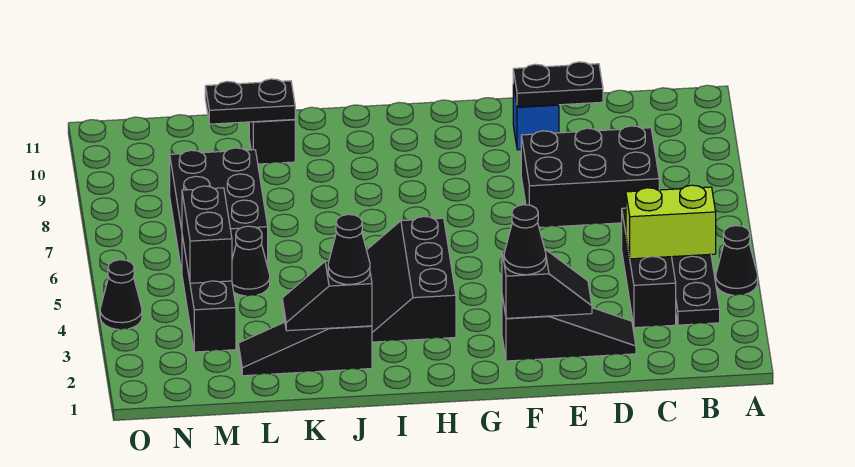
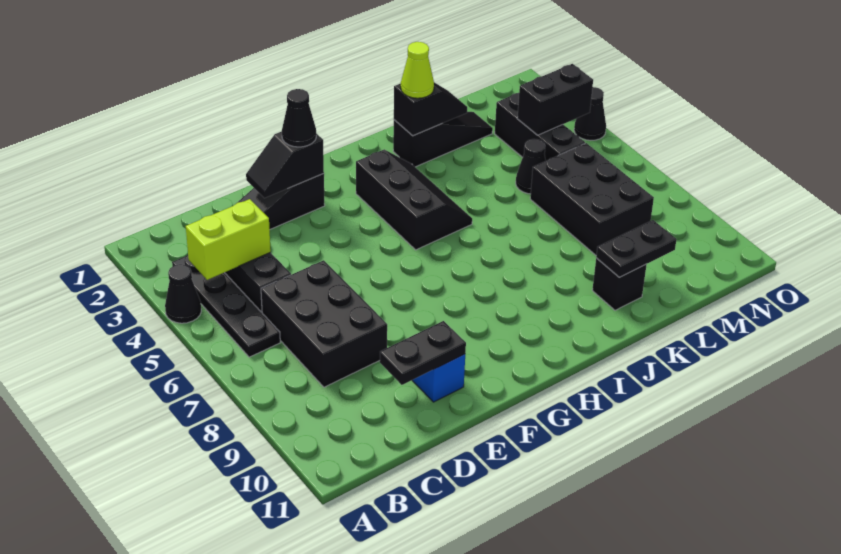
black brick C7:E8 level 1 -> black brick C6:D8 level 1
black cone J2 level 3 -> lime cone J2 level 3
black brick M4:M5 level 2 -> black brick M4:N4 level 2

